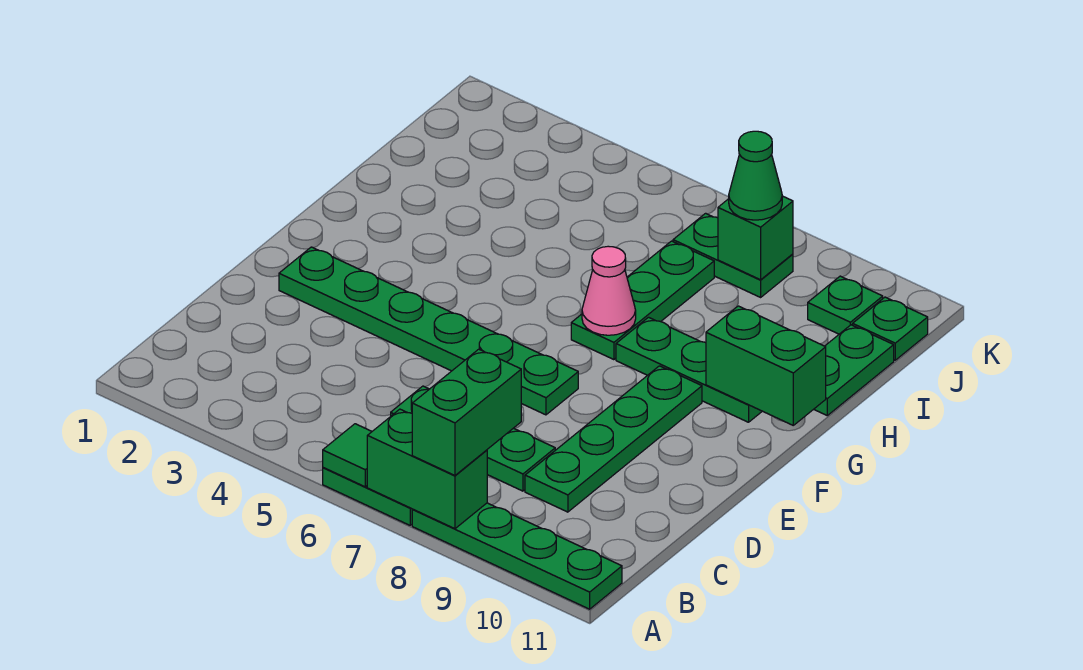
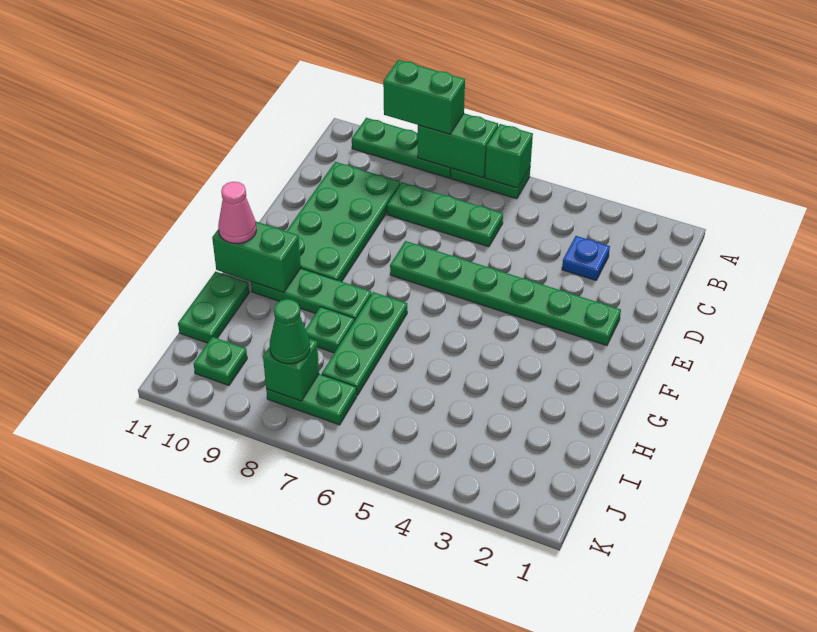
green tile A6 level 2 -> green brick A6 level 2
green plate A8:A11 level 1 -> green plate A8:A10 level 1
green brick A8:B8 level 3 -> green brick A8:A9 level 3
none -> blue plate C3 level 1
green plate C9:F9 level 1 -> green plate C9:F10 level 1
pink cone G7 level 2 -> pink cone G11 level 3
green plate J11 level 1 -> green plate H8 level 1

